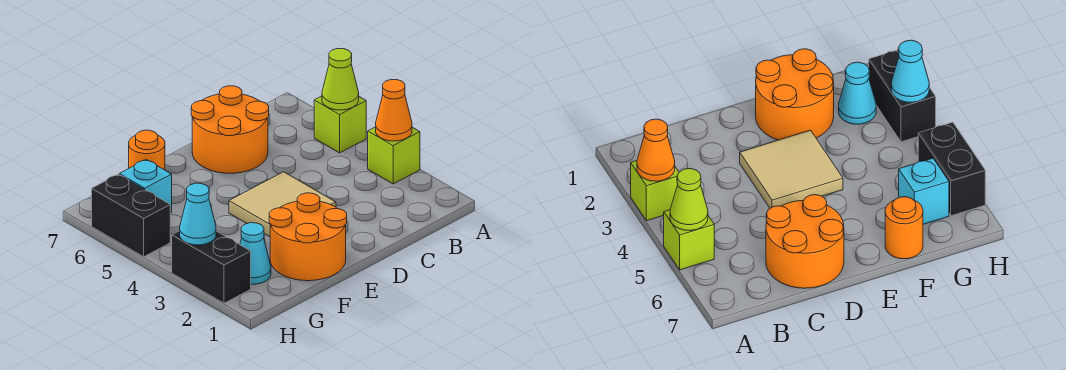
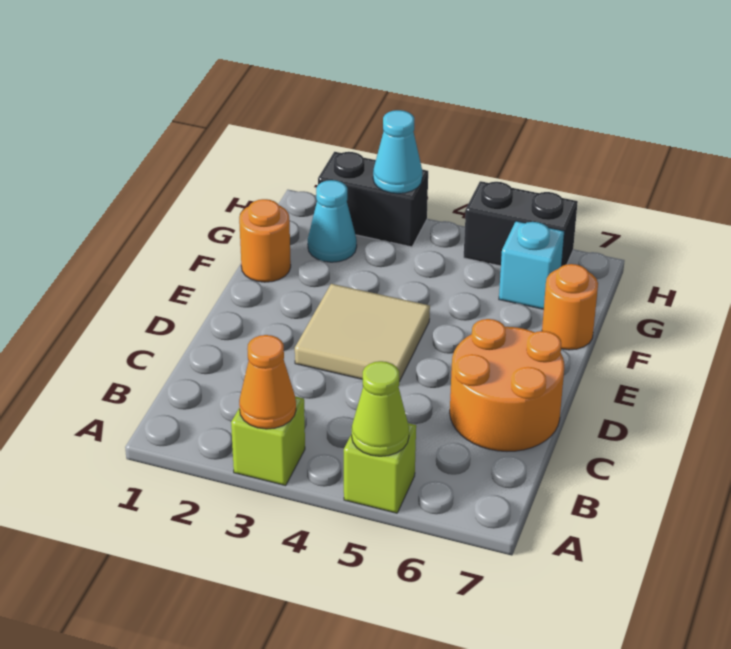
orange round brick E1:F2 level 1 -> orange round brick F1 level 1

